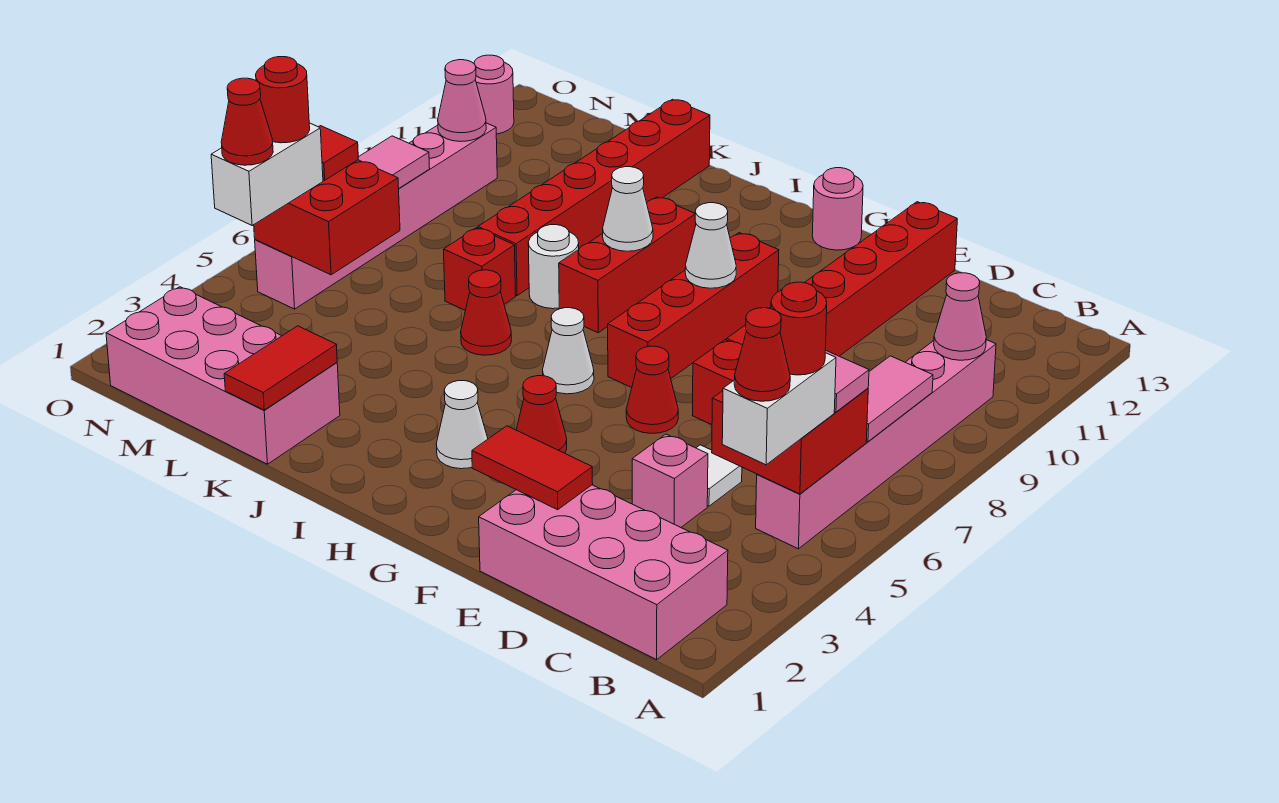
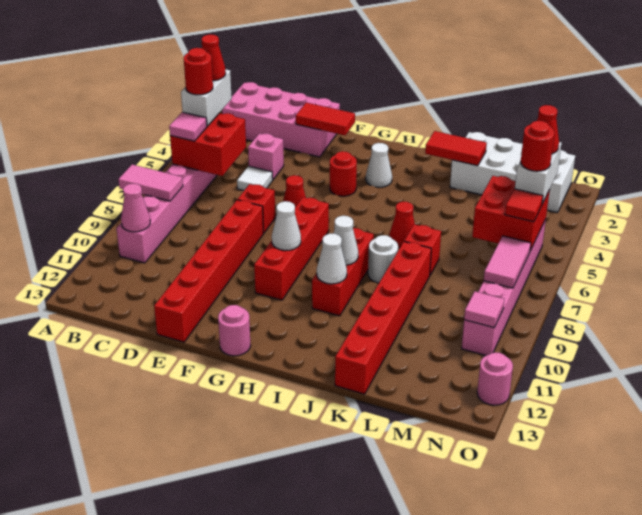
pink tile B7:B8 level 2 -> pink tile A8:B8 level 2
red cone G4 level 1 -> red round brick G4 level 1
white cone H6 level 1 -> white cone I10 level 2
pink brick K1:N2 level 1 -> white brick K1:N2 level 1
red tile K1:K2 level 2 -> red tile J2:K2 level 2
pink cone N10 level 2 -> pink tile N10 level 2

